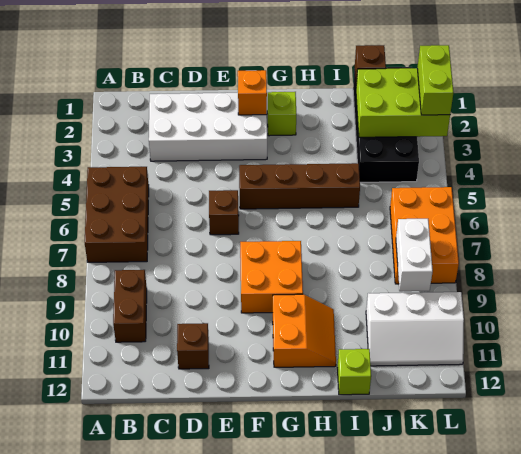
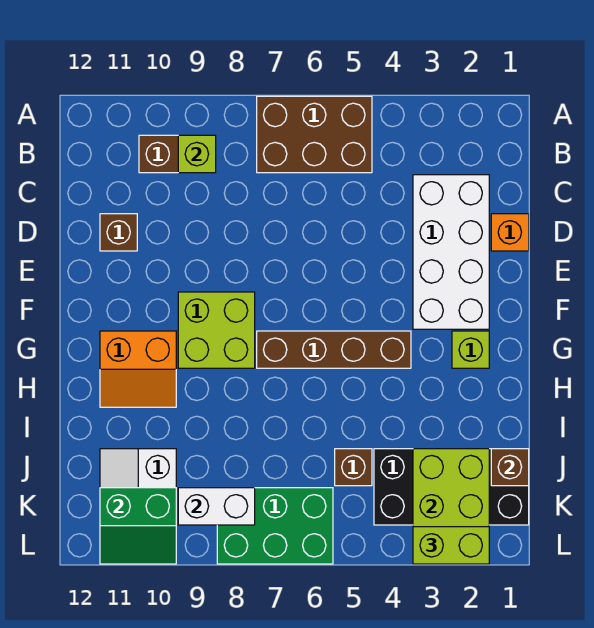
brown brick E6 level 1 -> brown brick J5 level 1
orange brick F2 level 2 -> orange brick D1 level 1
brown brick F5:I5 level 1 -> brown brick G4:G7 level 1
orange brick F8:G9 level 1 -> lime brick F8:G9 level 1
lime brick I12 level 1 -> lime brick B9 level 2
orange brick K6:L8 level 1 -> green brick K6:L8 level 1
none -> green slope K10:L11 level 2 top K

